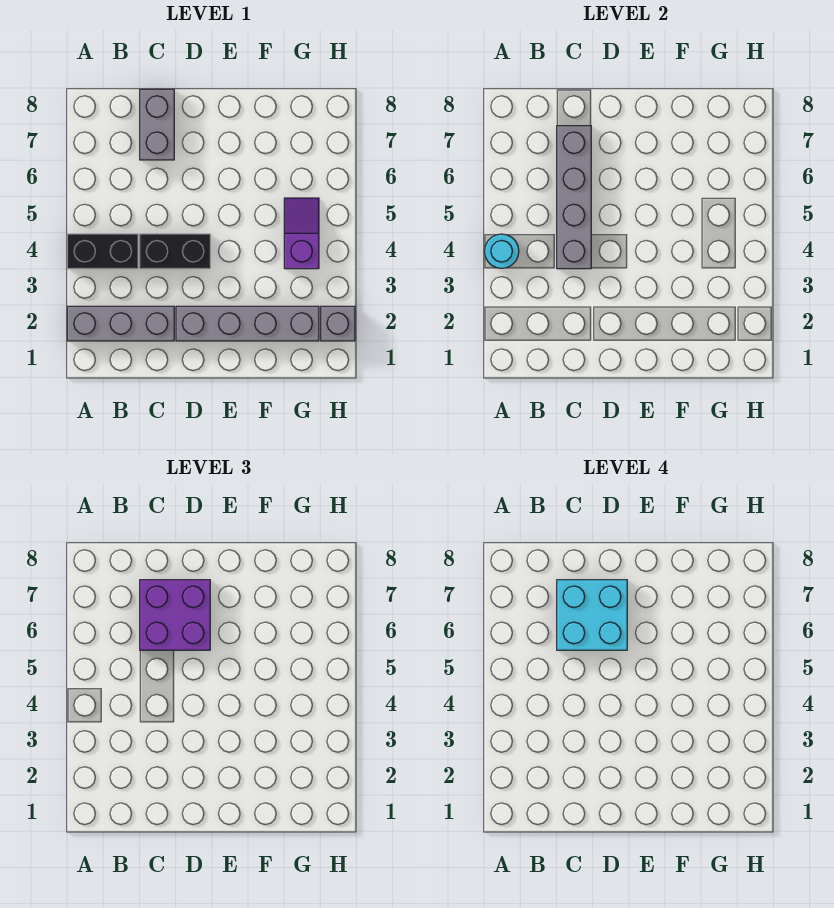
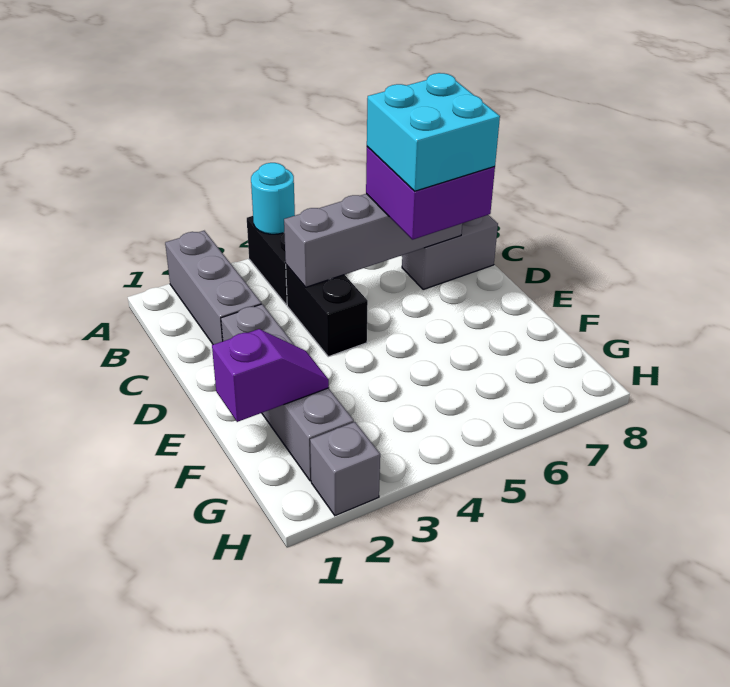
purple slope G4:G5 level 1 top 4 -> purple slope F1:F2 level 2 top 1

